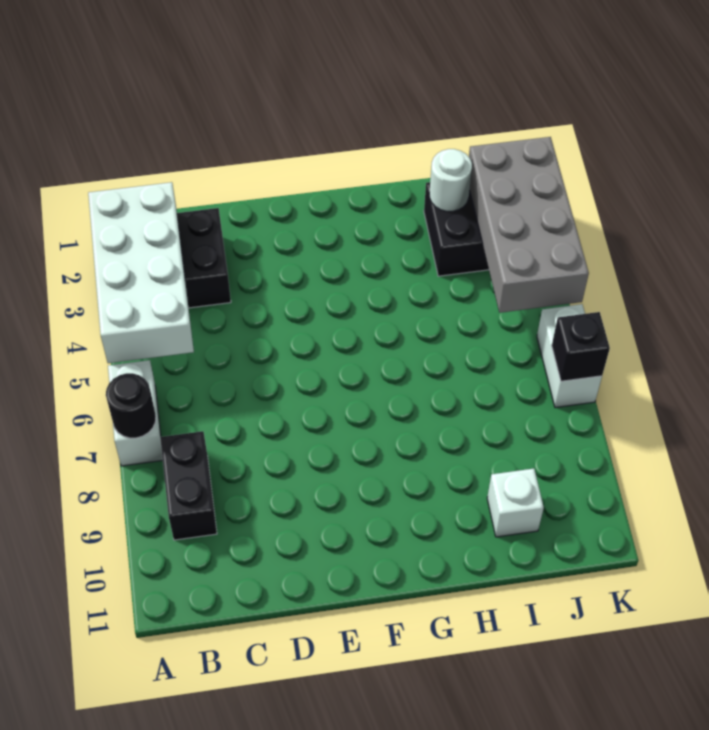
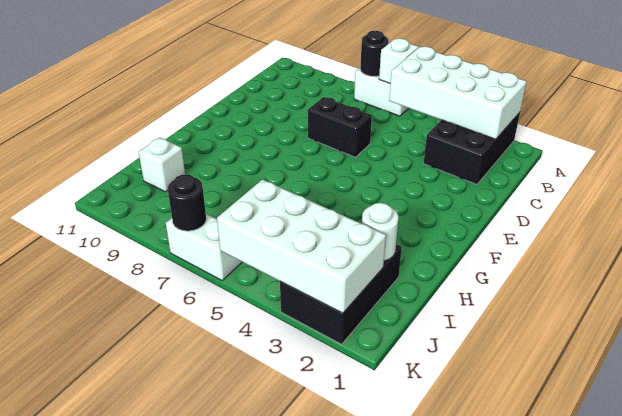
none -> white brick A6 level 2
black brick B8:B9 level 1 -> black brick D6:D7 level 1
grey brick J2:K5 level 2 -> white brick J2:K5 level 2
black brick K7 level 2 -> black round brick K7 level 2

